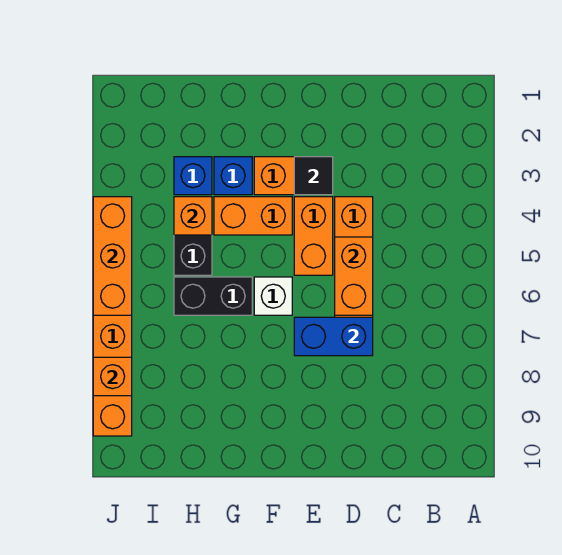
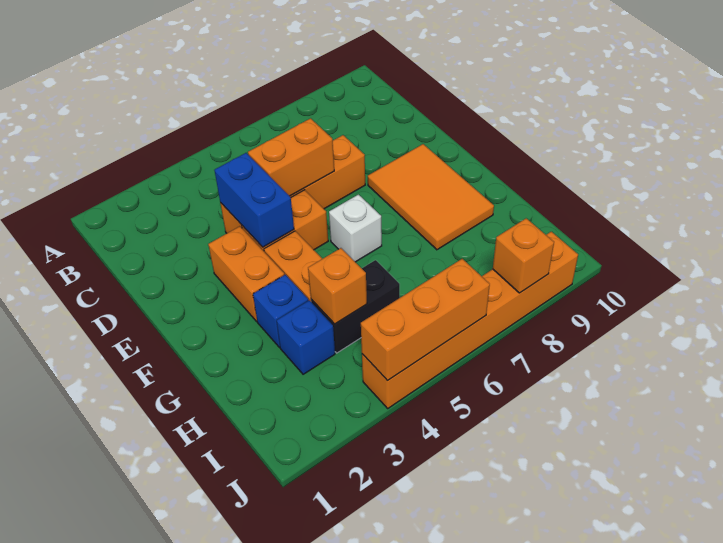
blue brick D7:E7 level 2 -> blue brick D4:E4 level 2
black tile E3 level 2 -> none
none -> orange tile E8:G9 level 1
black brick G6:H6 level 1 -> none

